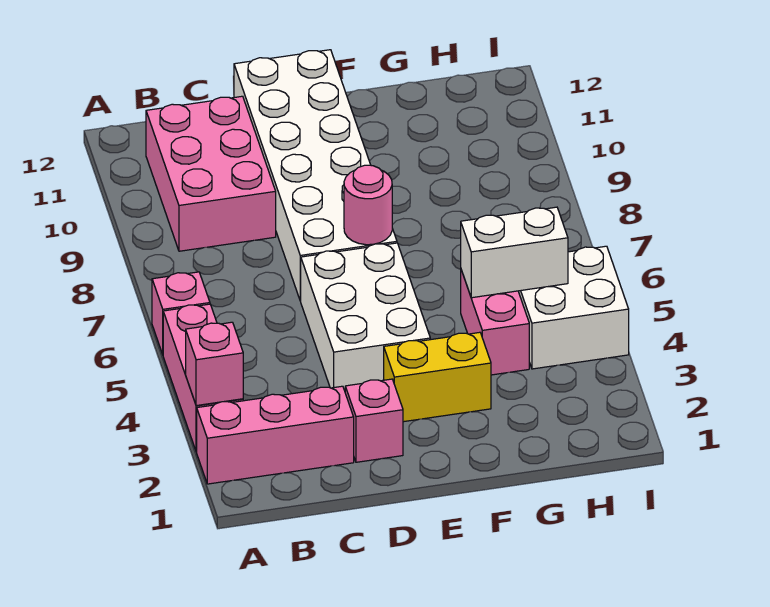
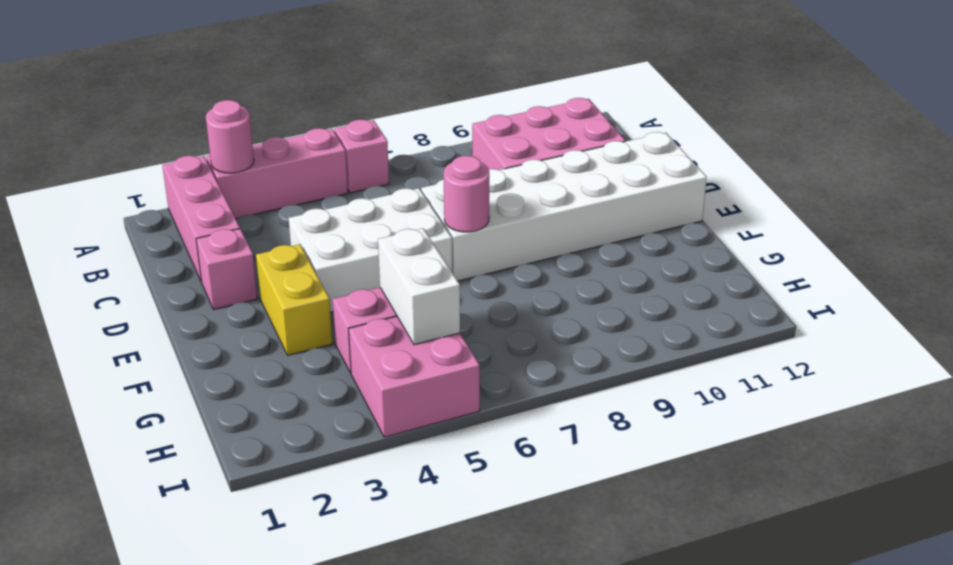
pink brick A3 level 2 -> pink round brick A3 level 2
white brick H4:I5 level 1 -> pink brick H4:I5 level 1

